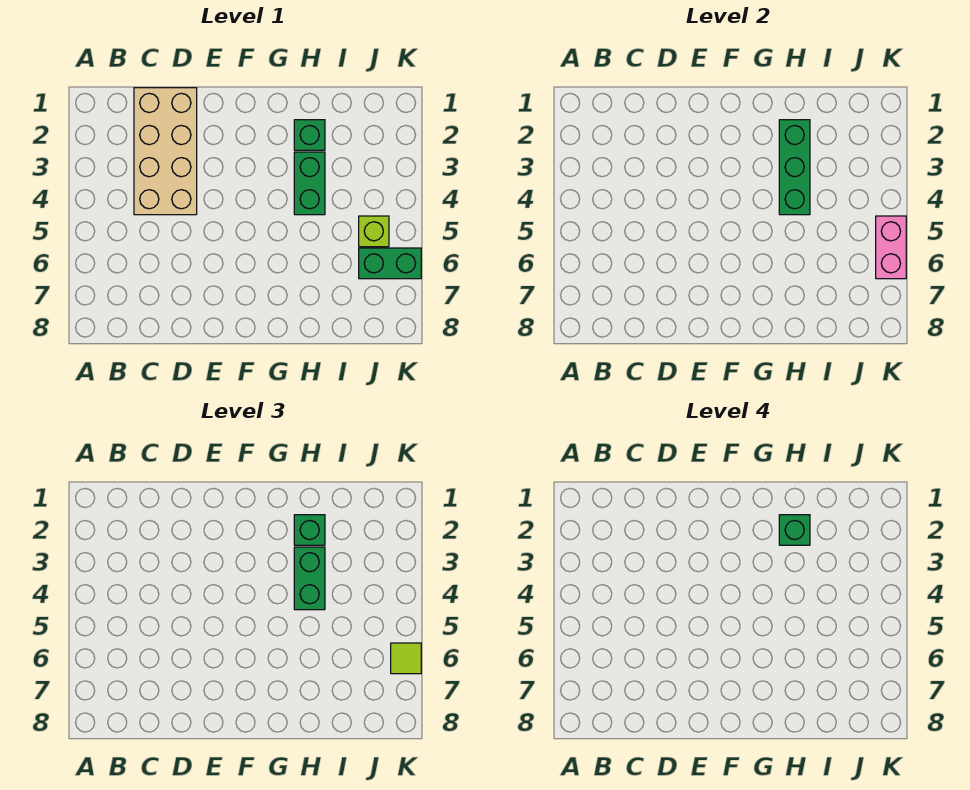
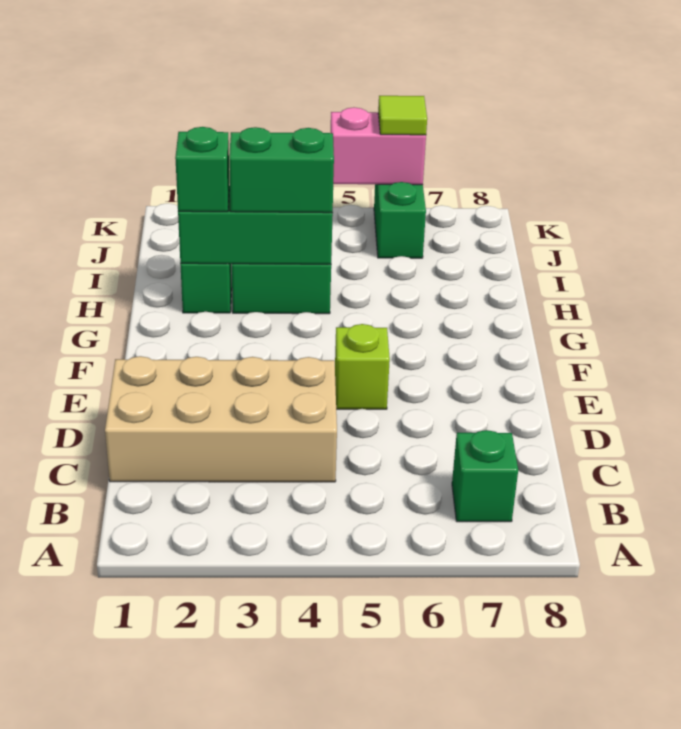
green brick H2 level 4 -> green brick B7 level 1
lime brick J5 level 1 -> lime brick E5 level 1

